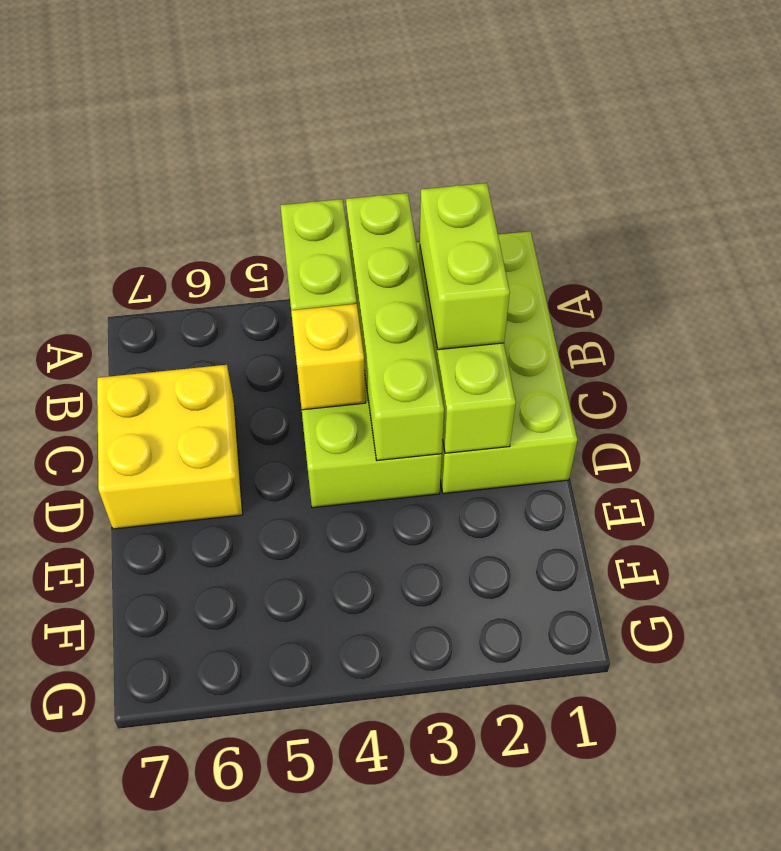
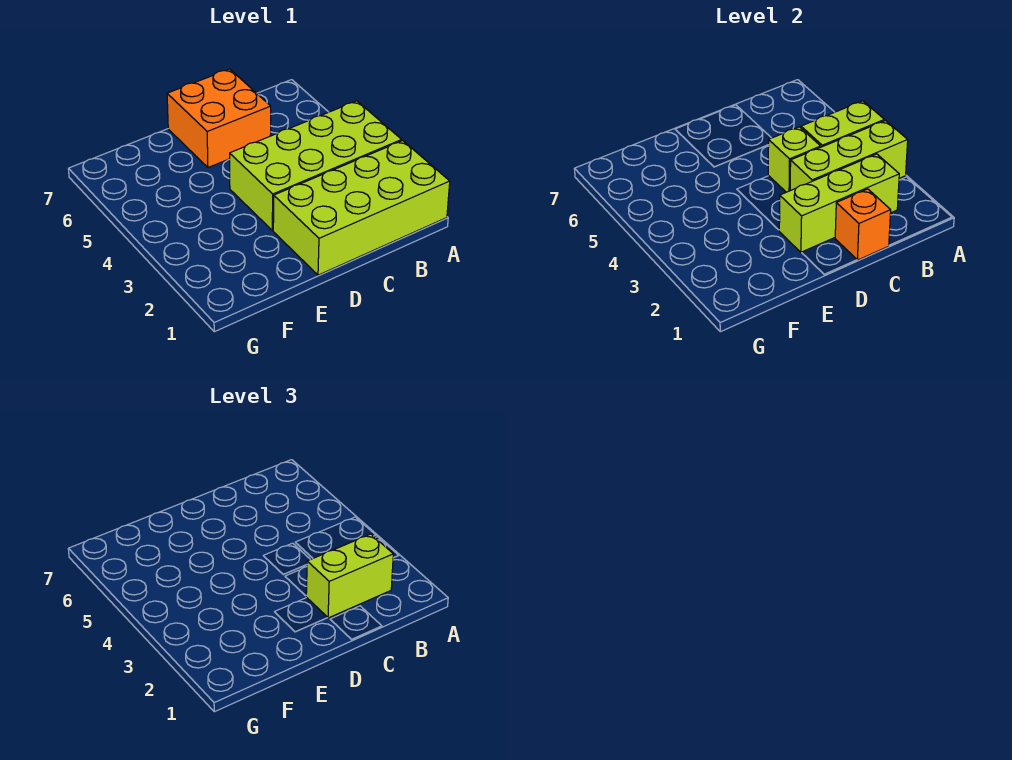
lime brick A3:D3 level 2 -> lime brick A3:C3 level 2
none -> orange brick C1 level 2
yellow brick C4 level 2 -> lime brick C4 level 2
yellow brick C6:D7 level 1 -> orange brick C6:D7 level 1

